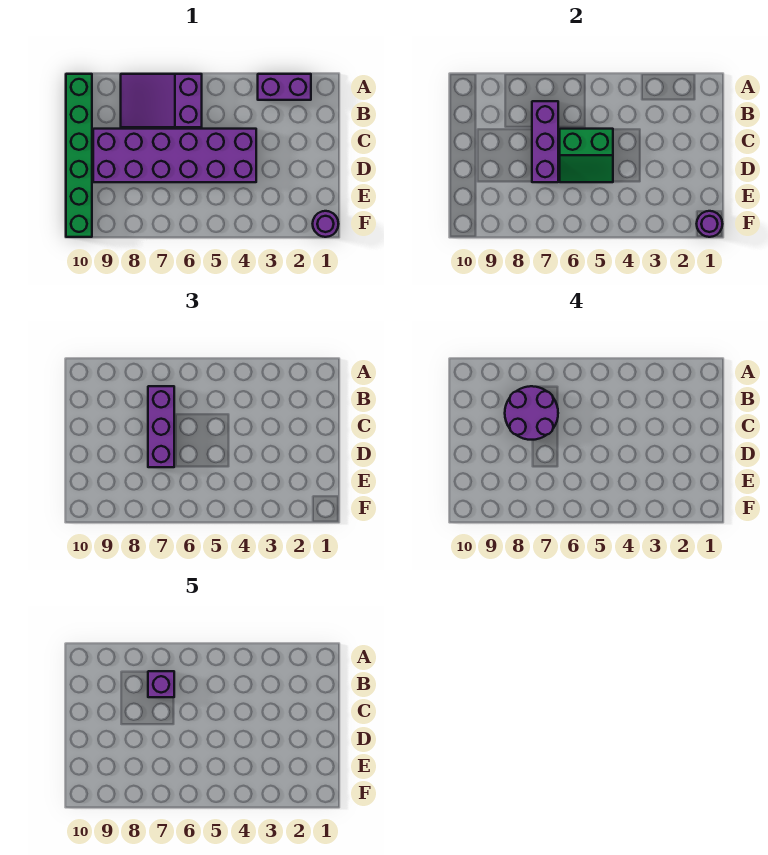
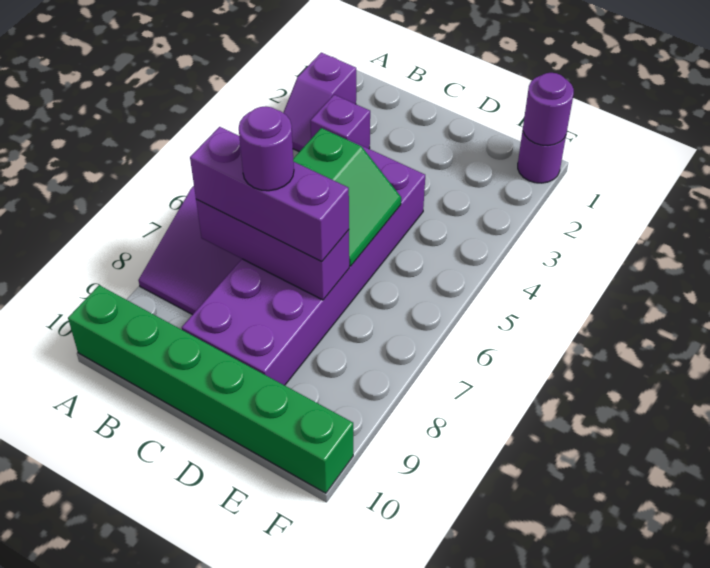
purple brick A2:A3 level 1 -> purple slope A2:A3 level 1 top 2
purple round brick B7:C8 level 4 -> purple round brick C7 level 4
purple brick B7 level 5 -> purple brick B3 level 1

